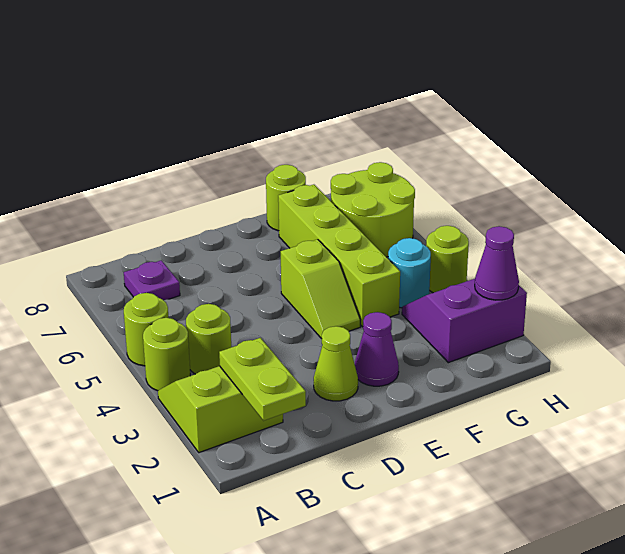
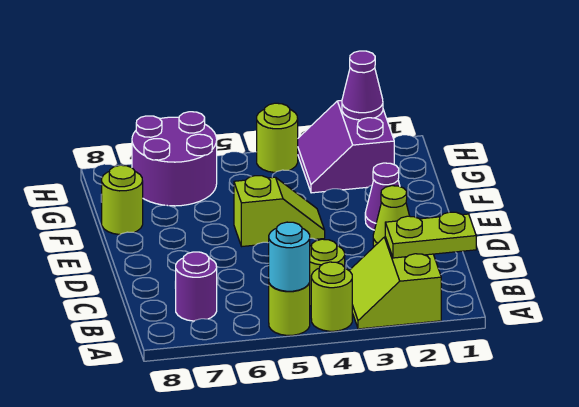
purple plate B7 level 1 -> purple round brick B7 level 1
lime brick F4:F7 level 1 -> none
cyan round brick G4 level 1 -> cyan round brick A5 level 2
lime round brick G6:H7 level 1 -> purple round brick G6:H7 level 1

